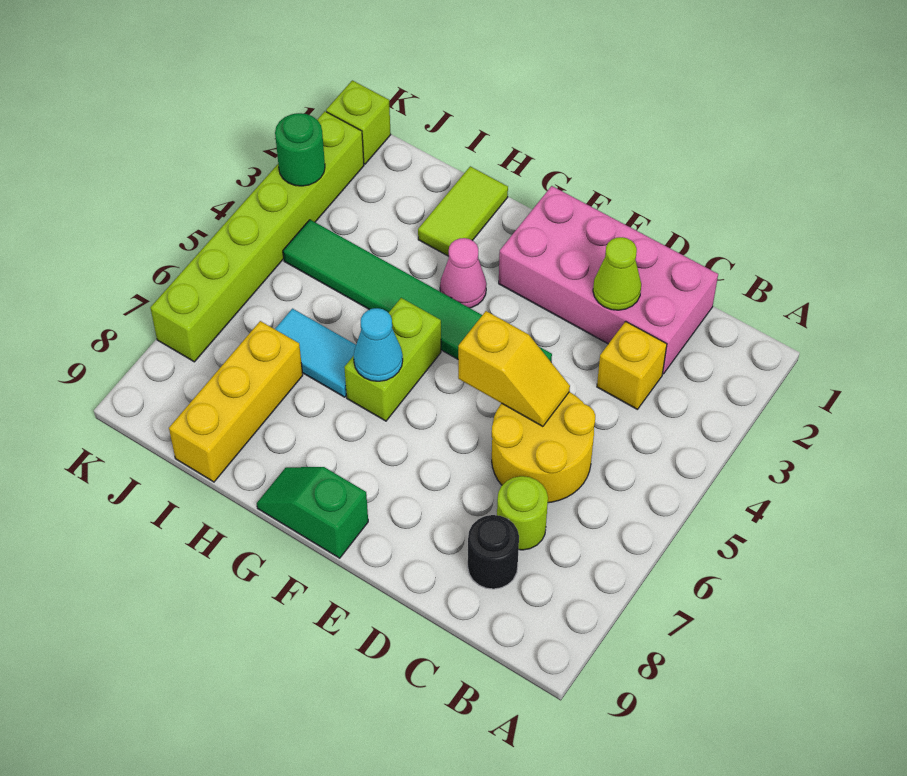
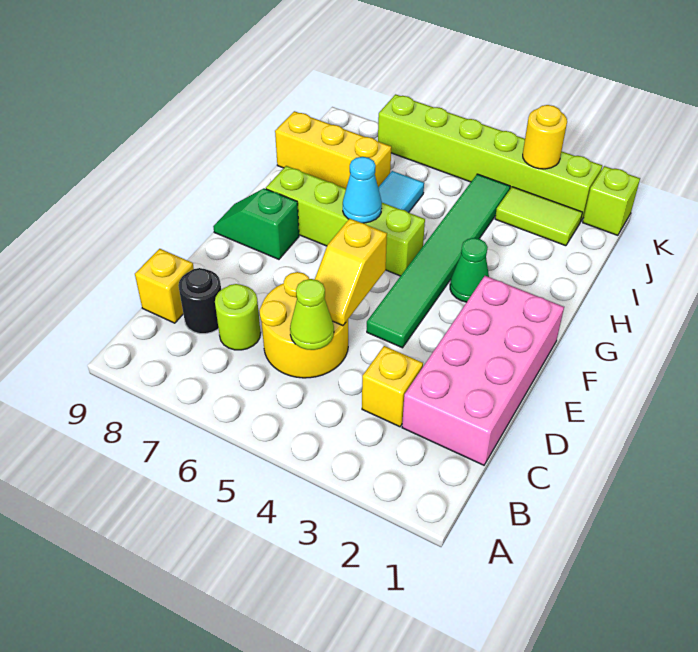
none -> yellow brick C9 level 1
lime cone D2 level 2 -> lime cone C5 level 2
green slope F9:G9 level 1 top F -> green slope F8:F9 level 1 top 8
pink cone G3 level 1 -> green cone G3 level 1
lime brick G5:G6 level 1 -> lime brick G5:G8 level 1
lime tile H1:H2 level 1 -> lime tile J2:J3 level 1
green round brick K3 level 2 -> yellow round brick K3 level 2

